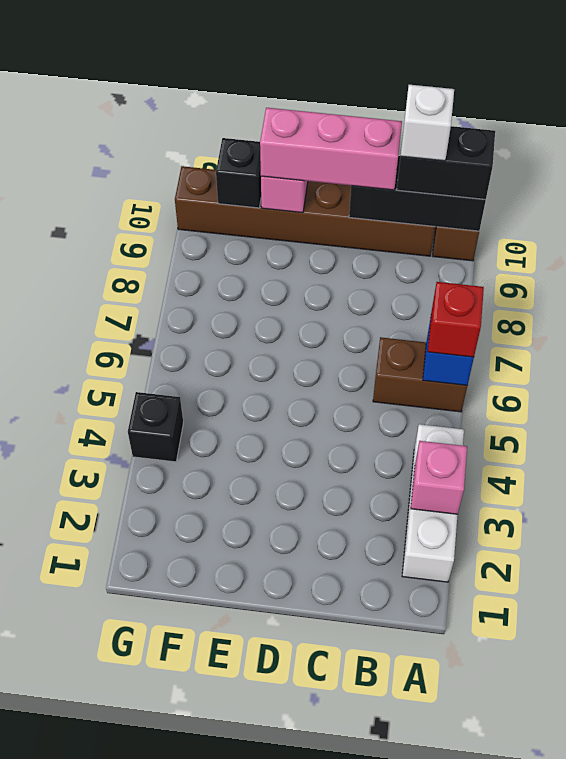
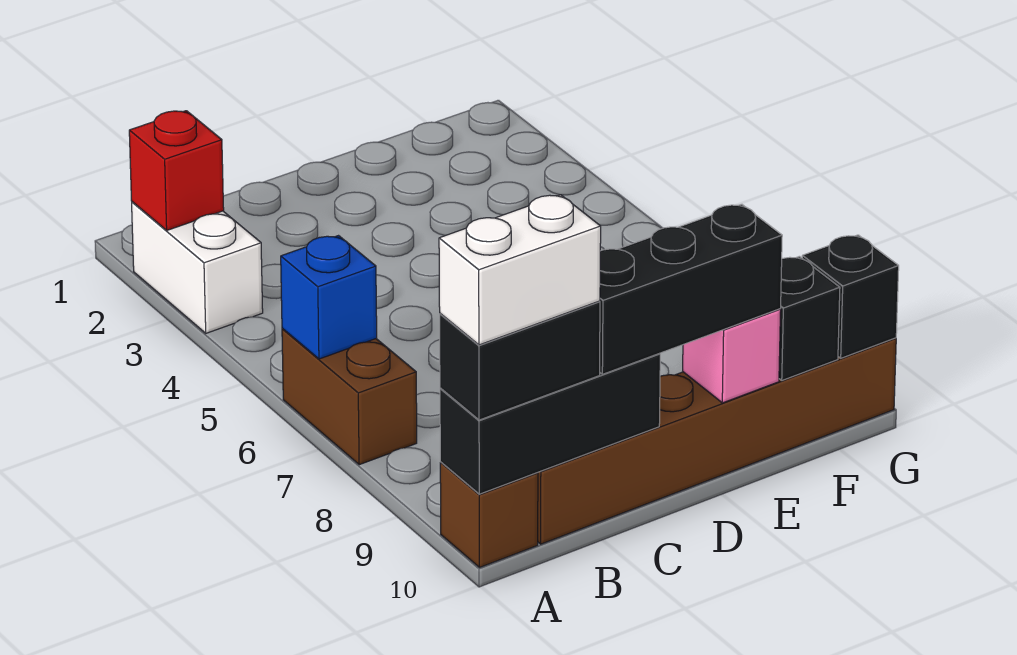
white brick A2:A4 level 1 -> white brick A2:A3 level 1
pink brick A3 level 2 -> none
brown brick A6:B6 level 1 -> brown brick A6:A7 level 1
red brick A6 level 3 -> red brick A2 level 2
white brick B10 level 4 -> white brick A10:B10 level 4
pink brick C10:E10 level 3 -> black brick C10:E10 level 3
black brick G4 level 1 -> black brick G10 level 2

